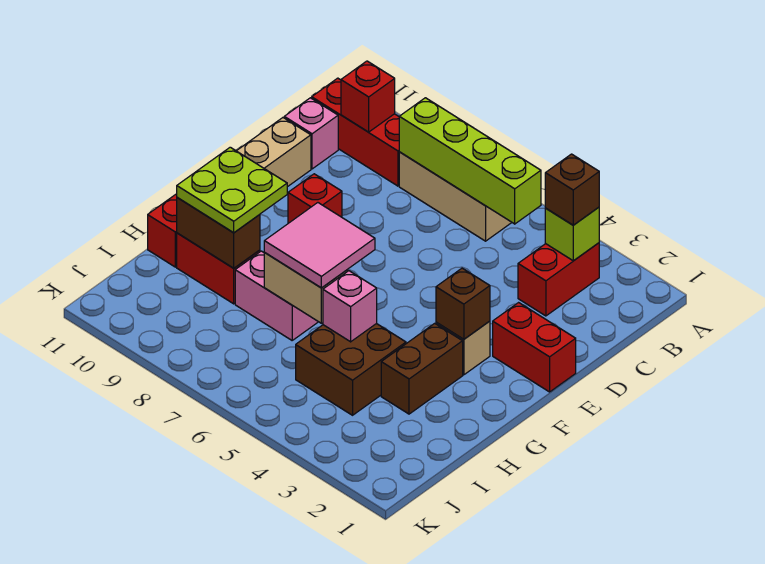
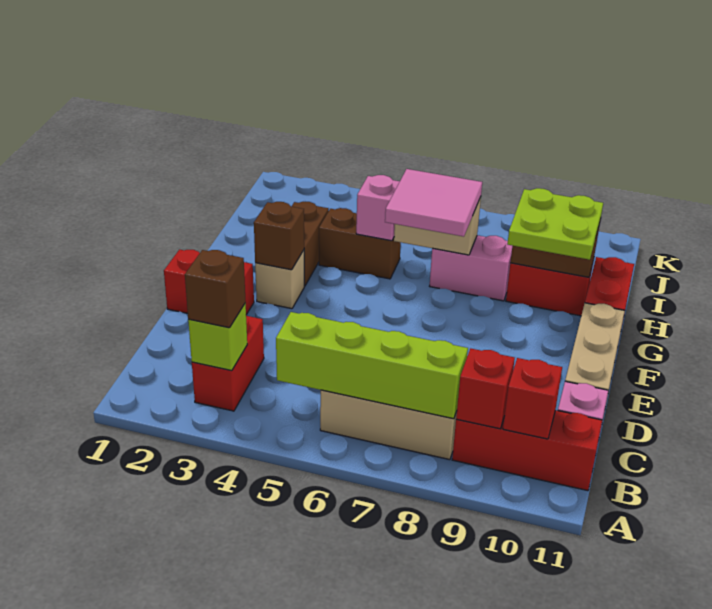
red brick E9 level 1 -> red brick B9 level 2
brown brick H4:I5 level 1 -> brown brick H4:H5 level 1

